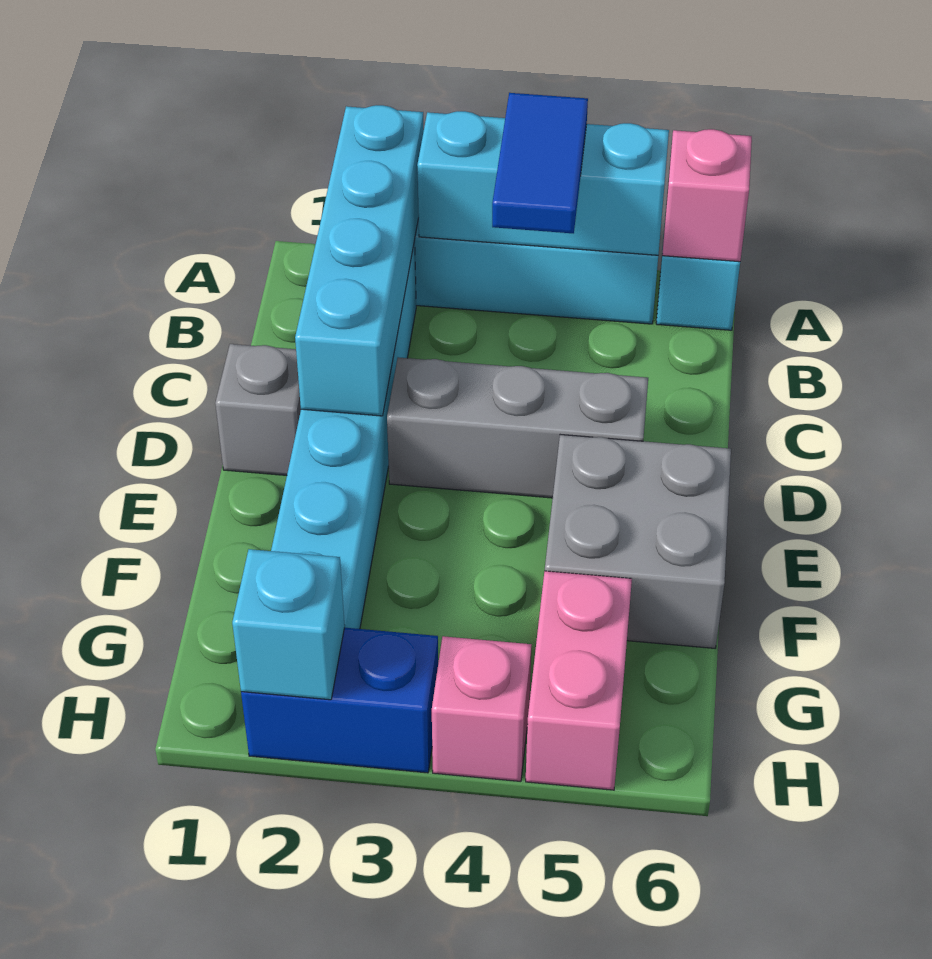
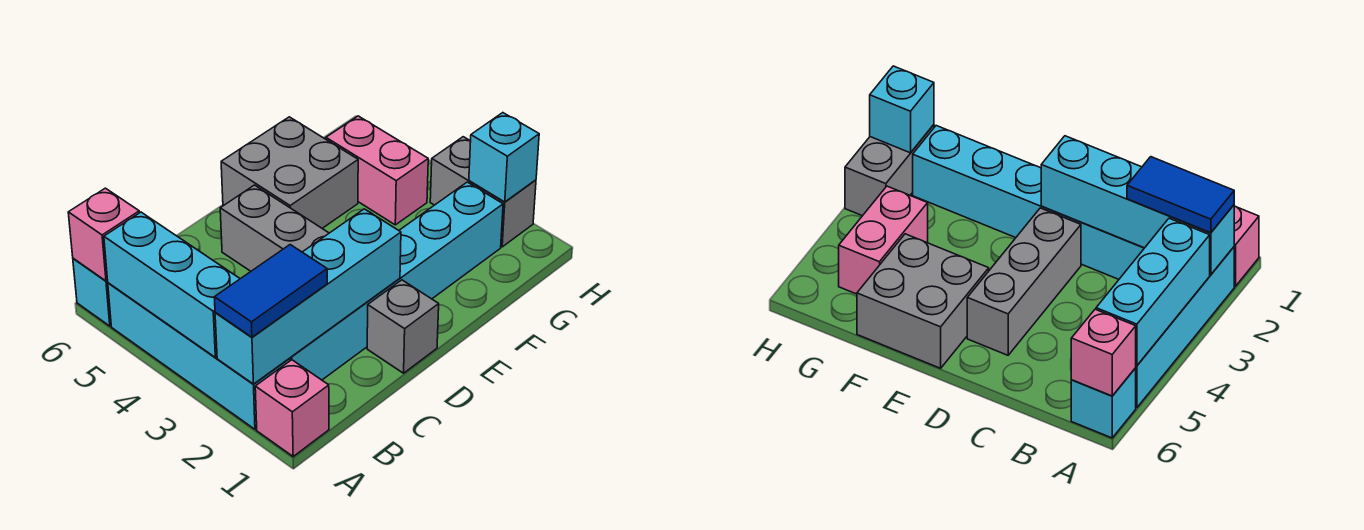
blue tile A4:B4 level 3 -> blue tile A2:B2 level 3
pink brick G5:H5 level 1 -> pink brick G4:G5 level 1
blue brick H2:H3 level 1 -> grey brick H2:H3 level 1
pink brick H4 level 1 -> pink brick A1 level 1

